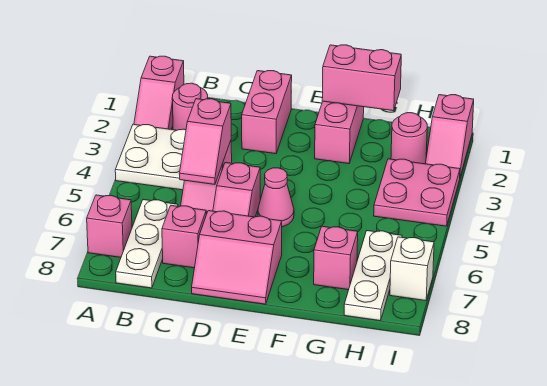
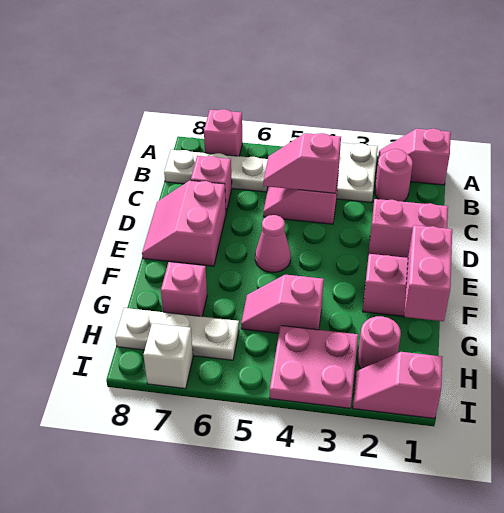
pink slope D5:D6 level 1 top 5 -> pink slope G4:G5 level 1 top 4

